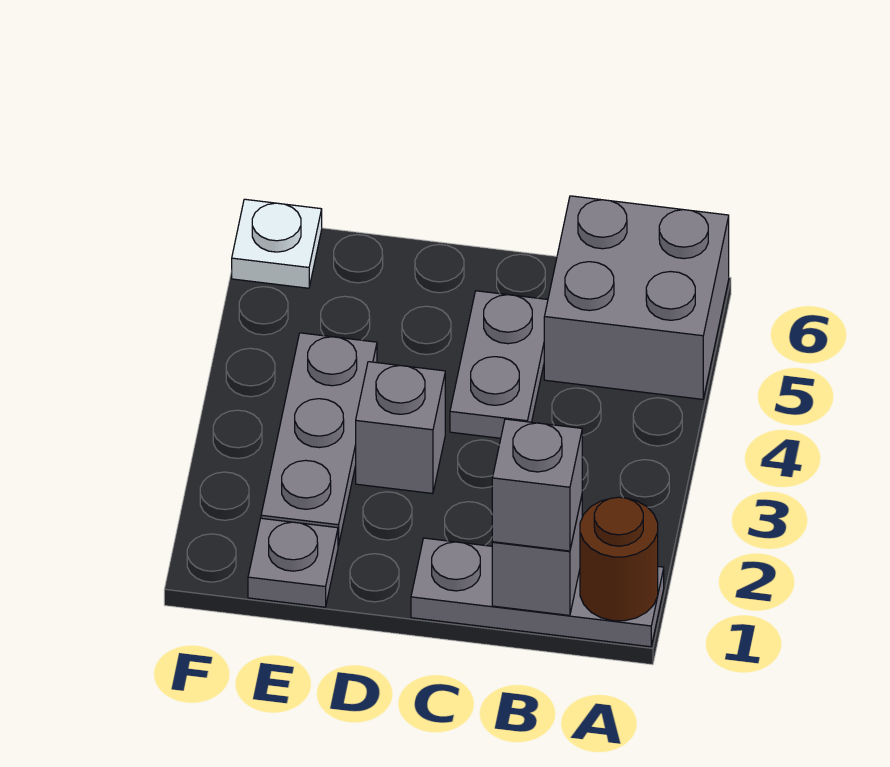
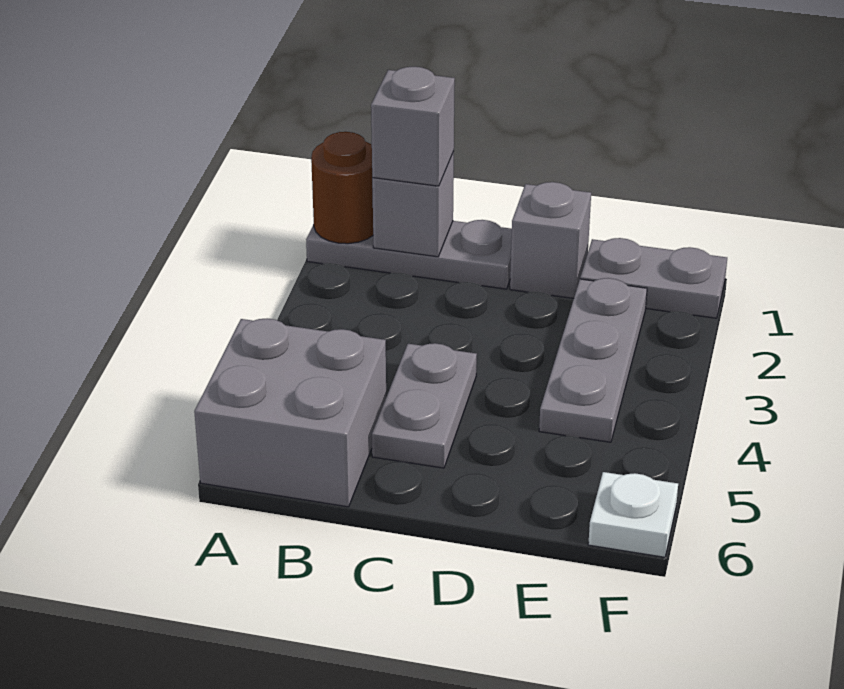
grey brick D3 level 1 -> grey brick D1 level 1
grey plate E1 level 1 -> grey plate E1:F1 level 1

